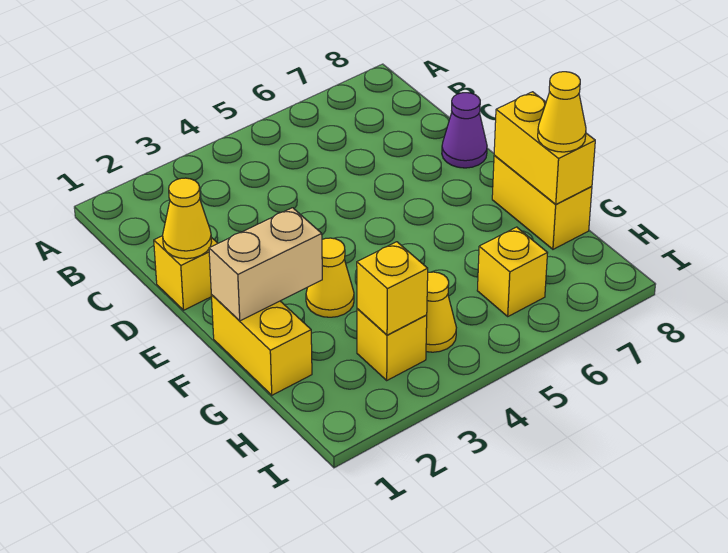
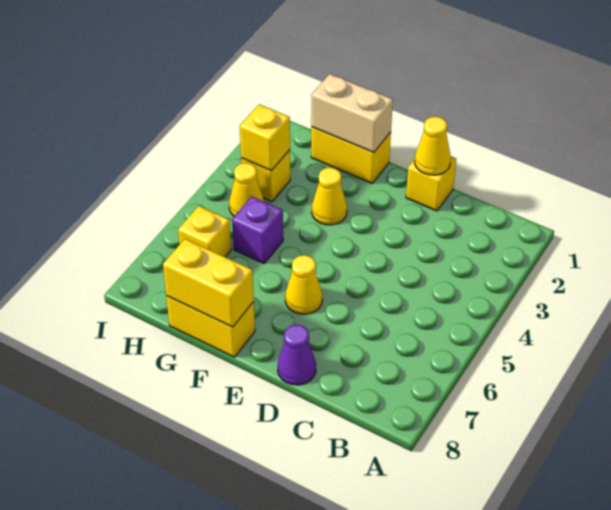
tan brick F1:F2 level 2 -> tan brick F1:G1 level 2
none -> purple brick G5 level 1
yellow cone G8 level 3 -> yellow cone E6 level 1

